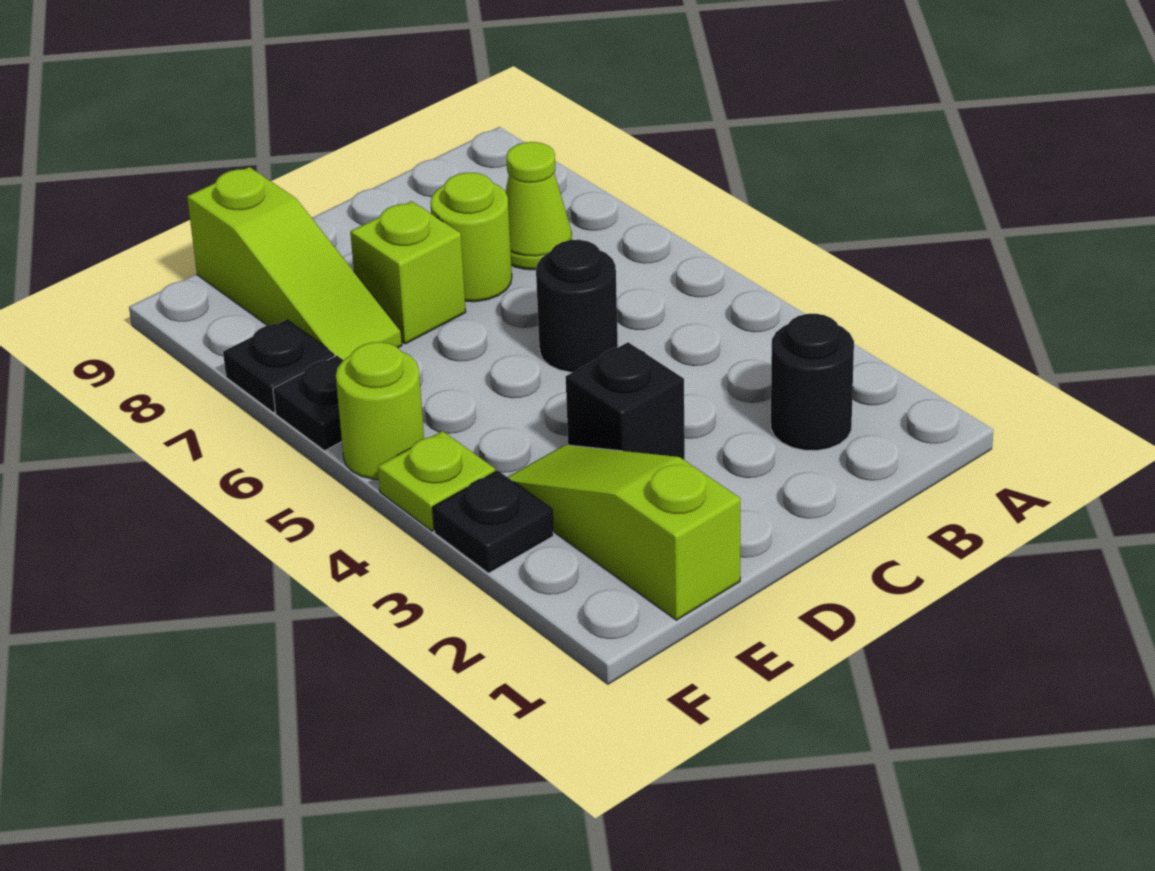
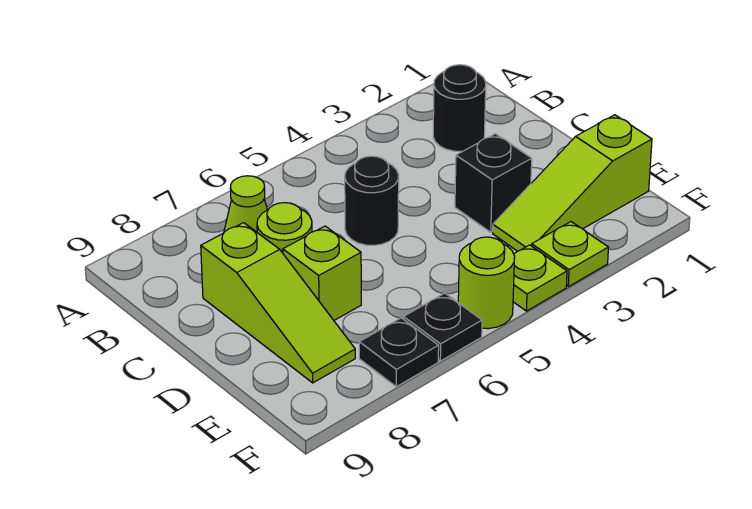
lime slope E7:E9 level 1 top 9 -> lime slope C8:E8 level 1 top C
black plate F3 level 1 -> lime plate F3 level 1

